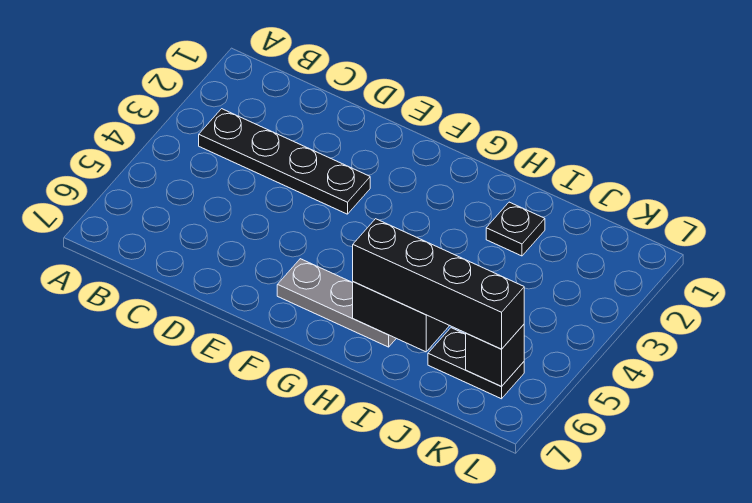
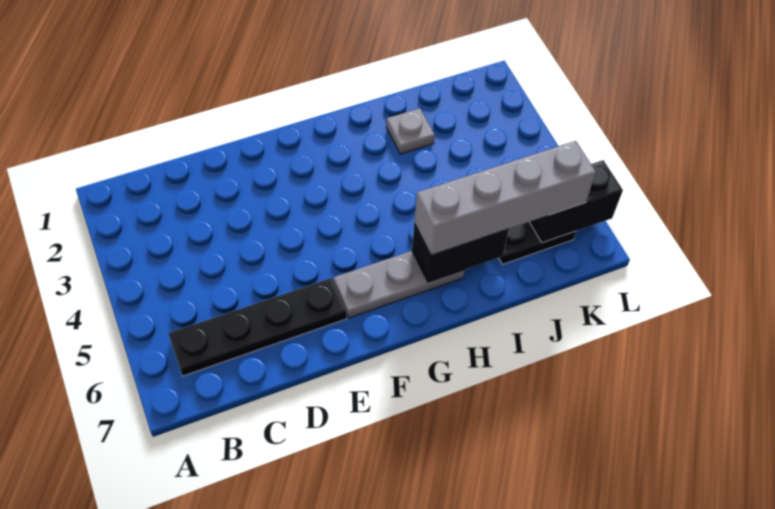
black plate B3:E3 level 1 -> black plate B6:E6 level 1
black brick H6:K6 level 3 -> grey brick H6:K6 level 3
black plate I2 level 1 -> grey plate I2 level 1
black brick K6 level 2 -> black brick K6:L6 level 2

